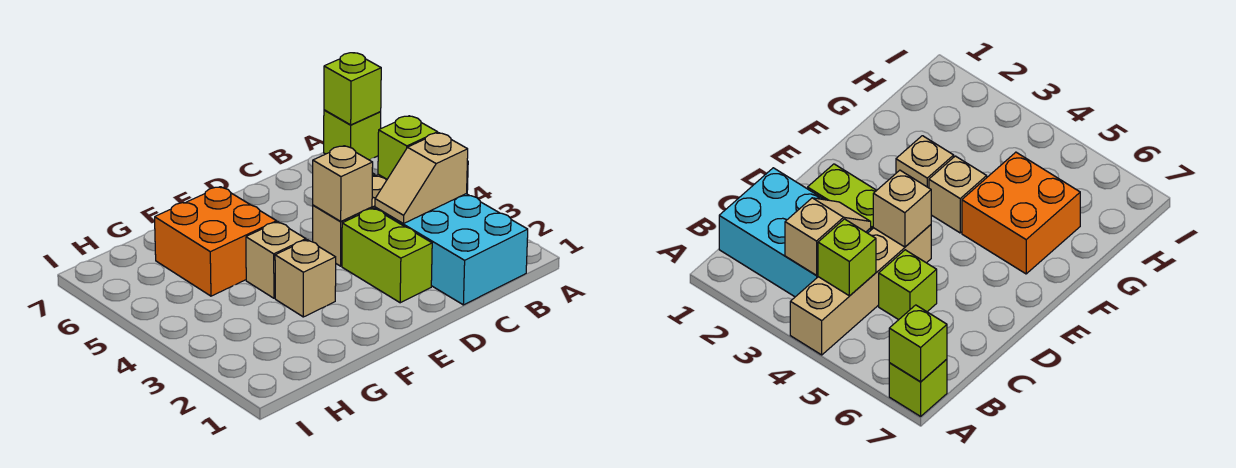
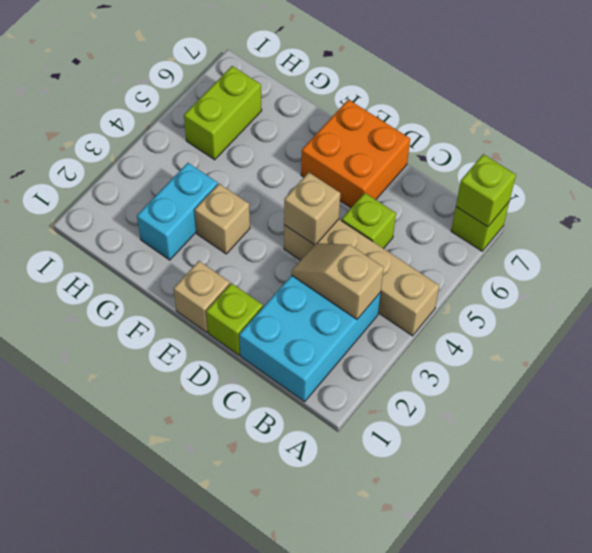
lime brick B4 level 2 -> lime brick D1 level 1
lime brick D2:D3 level 1 -> lime brick H5:H6 level 1
tan brick F4 level 1 -> tan brick E1 level 1
orange brick F5:G6 level 1 -> orange brick D6:E7 level 1
none -> cyan brick G2:G3 level 1

